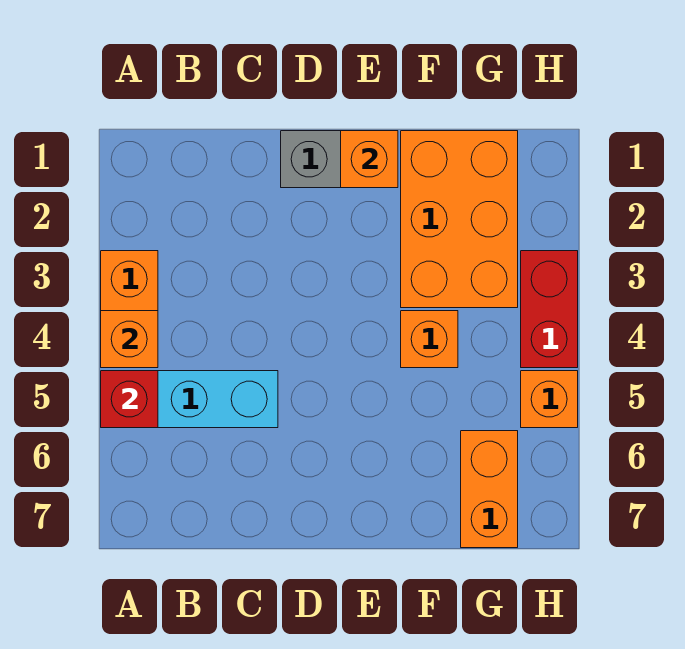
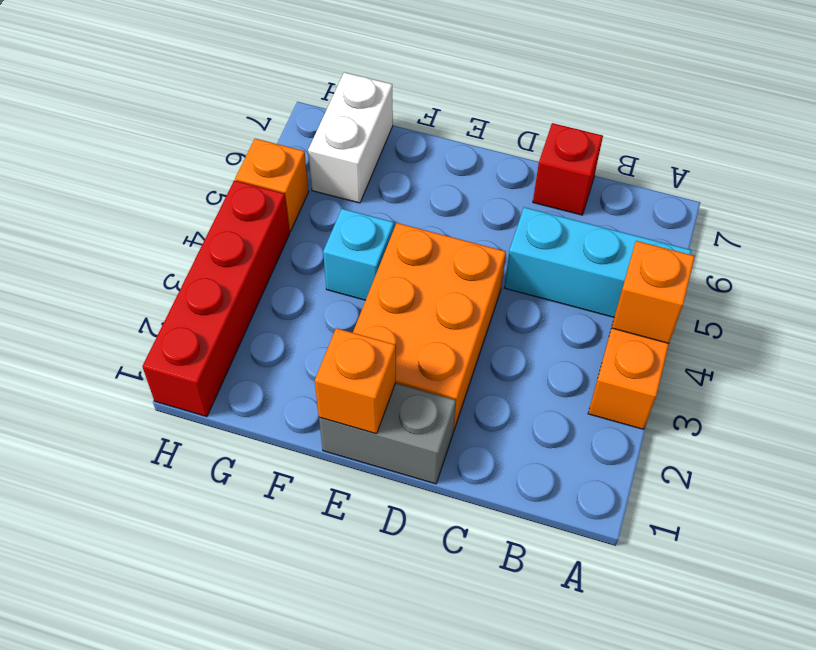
red brick A5 level 2 -> red brick C7 level 1
orange brick F1:G3 level 1 -> orange brick D2:E4 level 1
orange brick F4 level 1 -> cyan brick F4 level 1
orange brick G6:G7 level 1 -> white brick G6:G7 level 1
red brick H3:H4 level 1 -> red brick H1:H4 level 1

